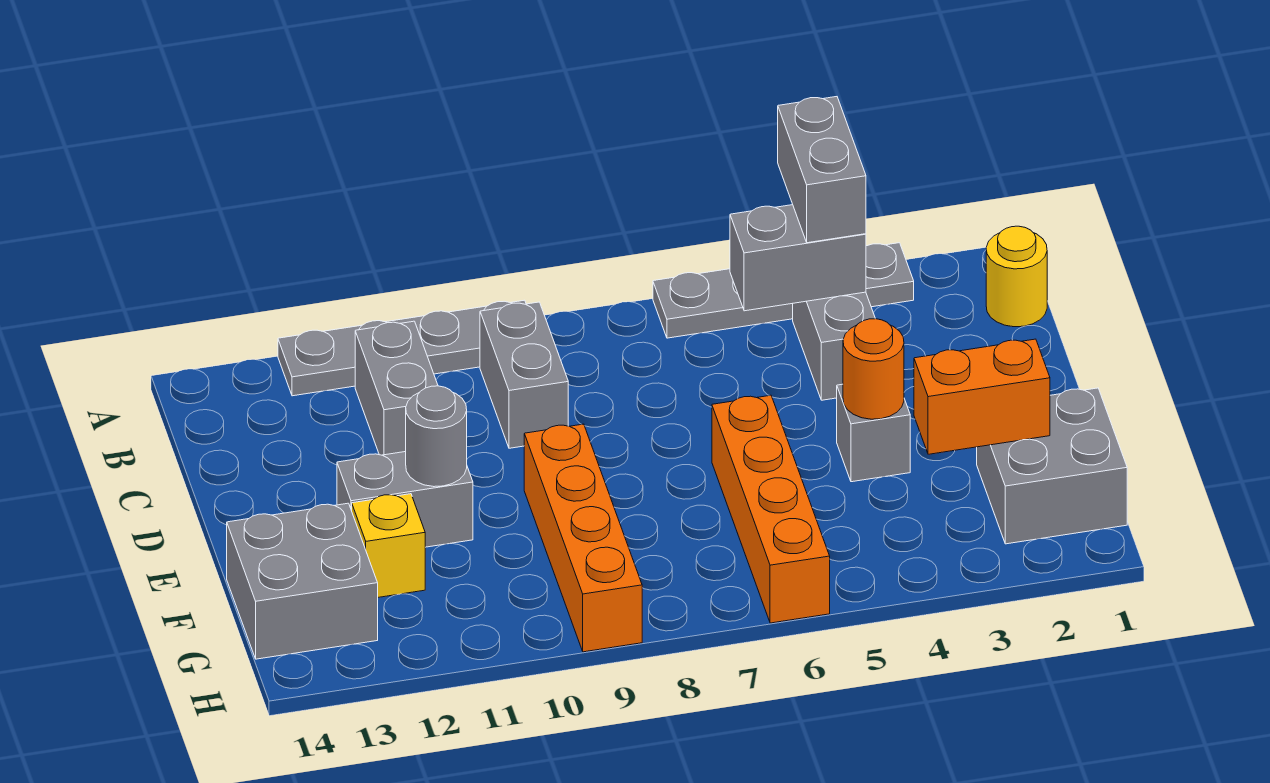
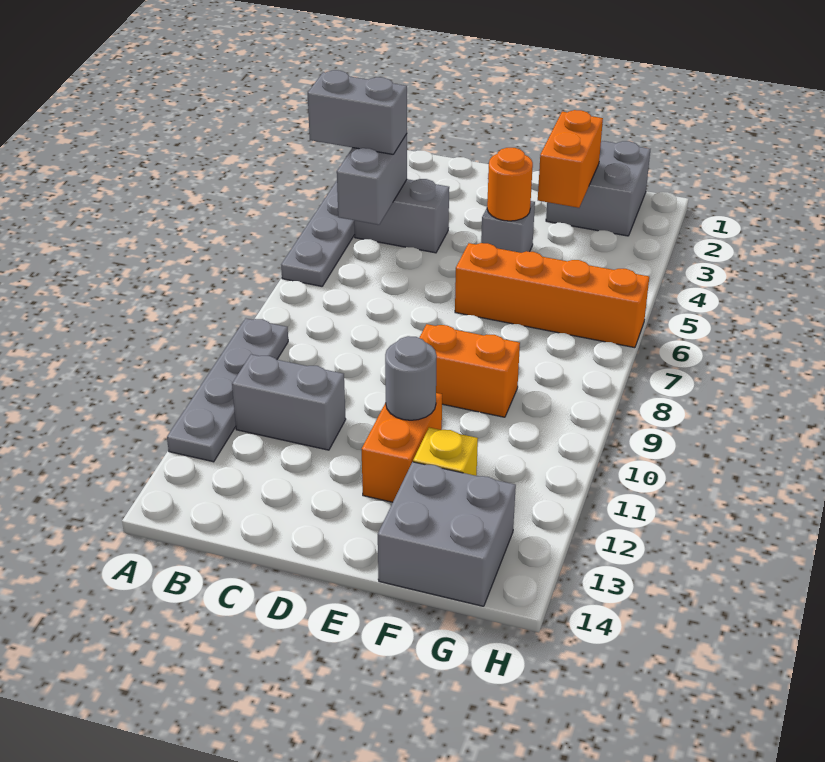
yellow round brick B1 level 1 -> none
grey brick B9:C9 level 1 -> none
orange brick E9:H9 level 1 -> orange brick E9:F9 level 1
grey brick E11:E12 level 1 -> orange brick E11:E12 level 1

